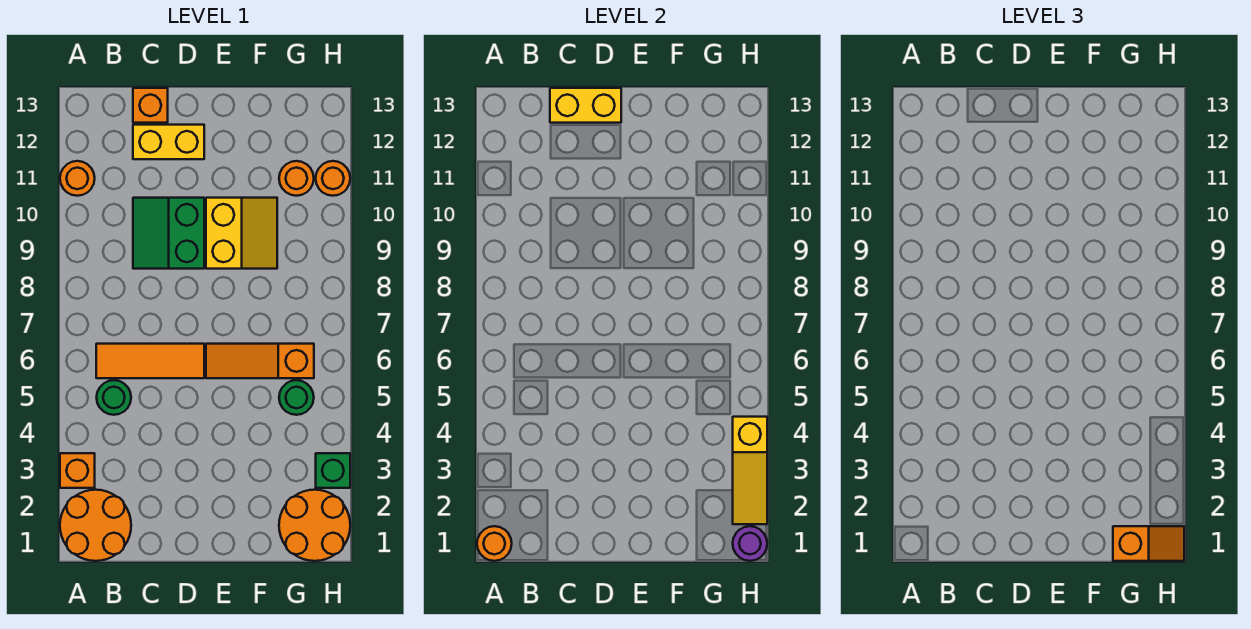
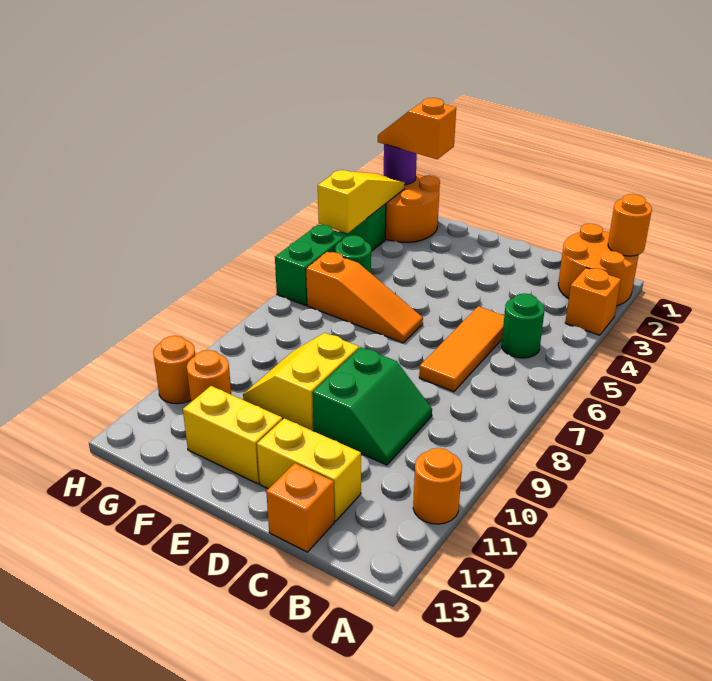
orange tile B6:D6 level 1 -> orange tile C5:C7 level 1
yellow brick C13:D13 level 2 -> yellow brick E12:F12 level 1
none -> green brick H5:H6 level 1

